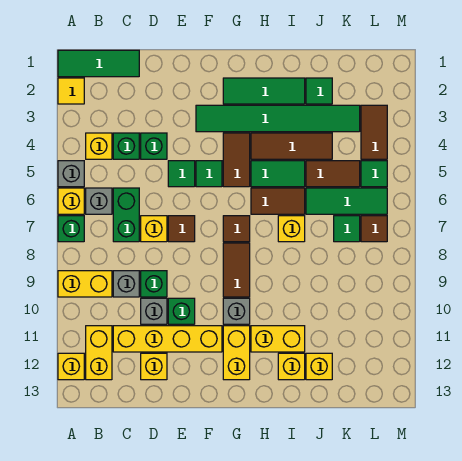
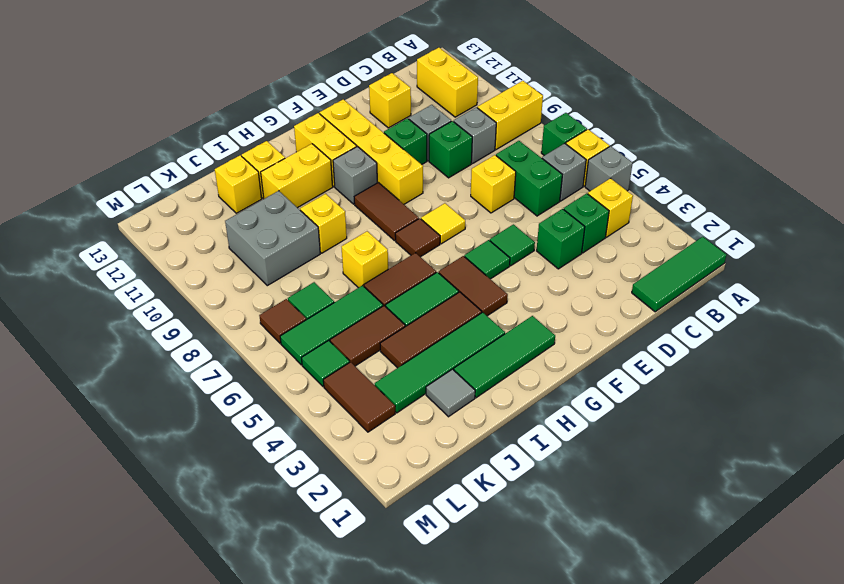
yellow tile A2 level 1 -> yellow tile F7 level 1
yellow brick A12 level 1 -> yellow brick I9 level 1
yellow brick C11:F11 level 1 -> yellow brick F9:F12 level 1
brown tile E7 level 1 -> none
green tile F3:K3 level 1 -> green tile H3:K3 level 1
green tile J2 level 1 -> grey tile J2 level 1
none -> grey brick J9:K10 level 1

